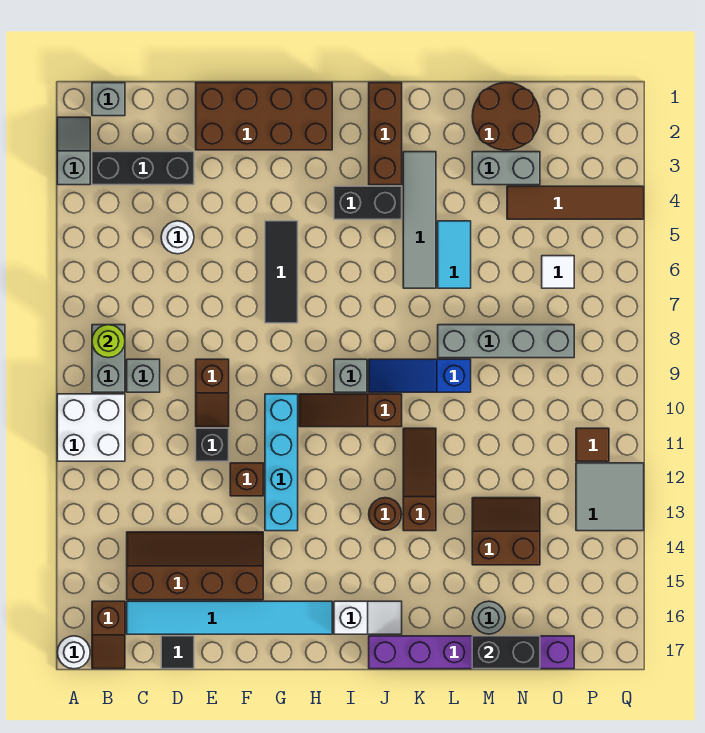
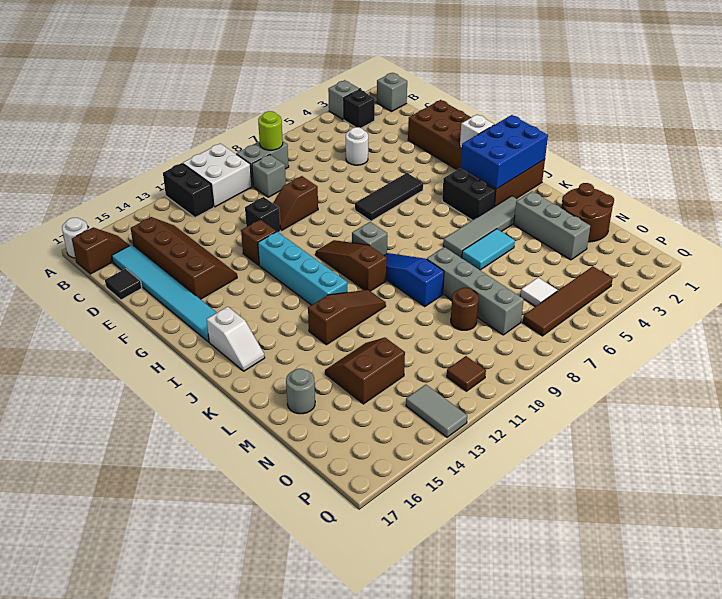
black brick B3:D3 level 1 -> black brick B3 level 1
brown slope B16:B17 level 1 top 16 -> brown slope B16:B17 level 1 top 17
cyan brick G10:G13 level 1 -> cyan brick G12:J12 level 1
none -> white brick H2 level 2
none -> blue brick I1:J3 level 2
brown round brick J13 level 1 -> brown round brick N9 level 1
purple brick J17:O17 level 1 -> none
grey brick M3:N3 level 1 -> grey brick L3:N3 level 1
brown slope M13:N14 level 1 top 14 -> brown slope M13:N14 level 1 top N
black brick M17:N17 level 2 -> black brick A12:B12 level 1
brown tile N4:Q4 level 1 -> brown tile P4:P7 level 1
grey tile P12:Q13 level 1 -> grey tile P13:Q13 level 1

